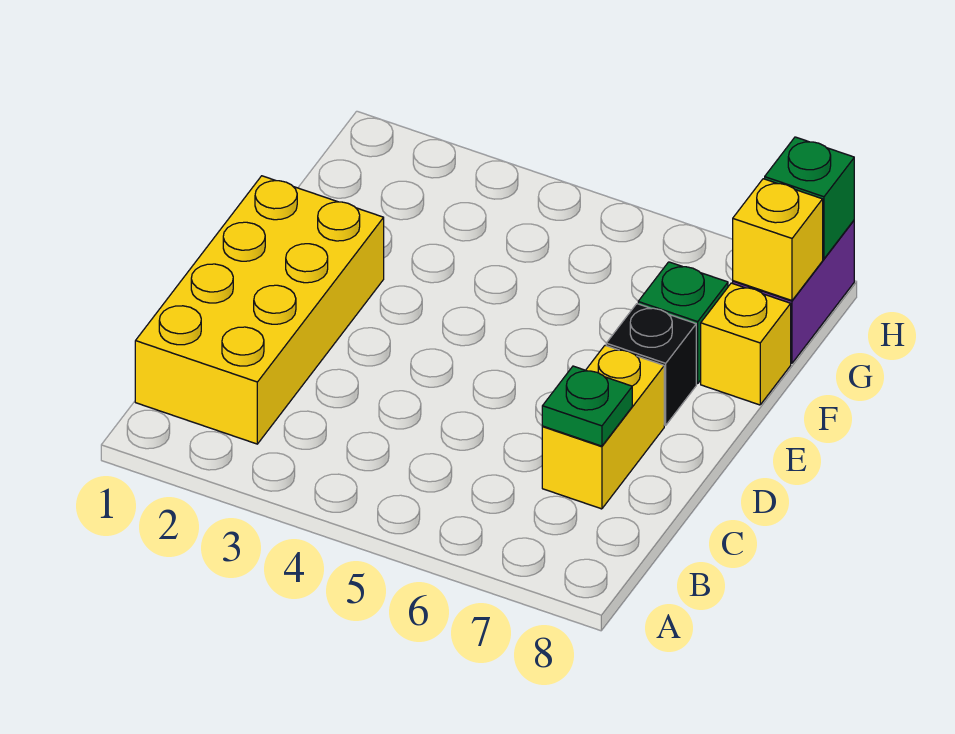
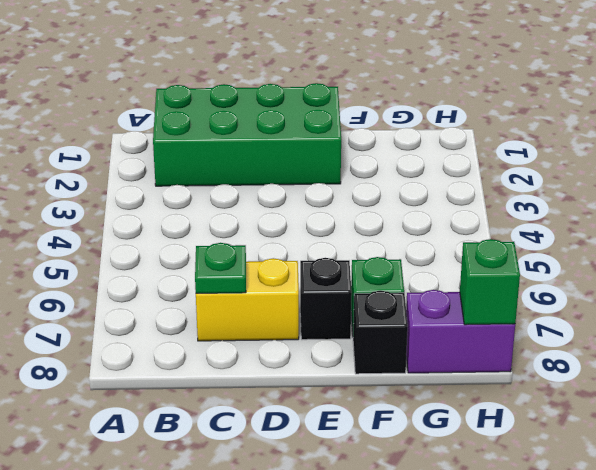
yellow brick B1:E2 level 1 -> green brick B1:E2 level 1
yellow brick F8 level 1 -> black brick F8 level 1
yellow brick G8 level 2 -> none

